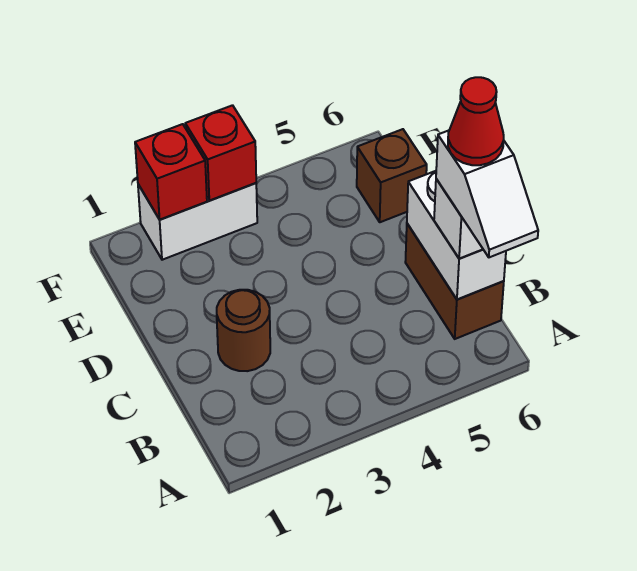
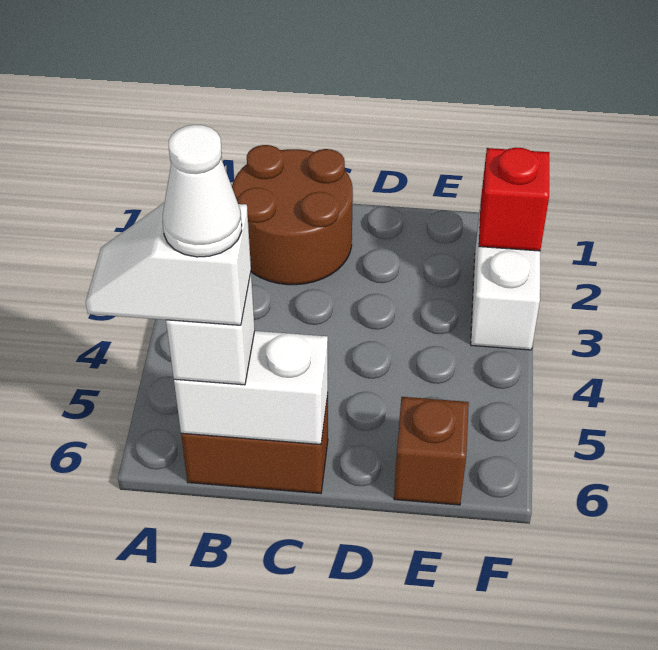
red cone B6 level 5 -> white cone B6 level 5
brown round brick C2 level 1 -> brown round brick B1:C2 level 1
red brick F3 level 2 -> none

